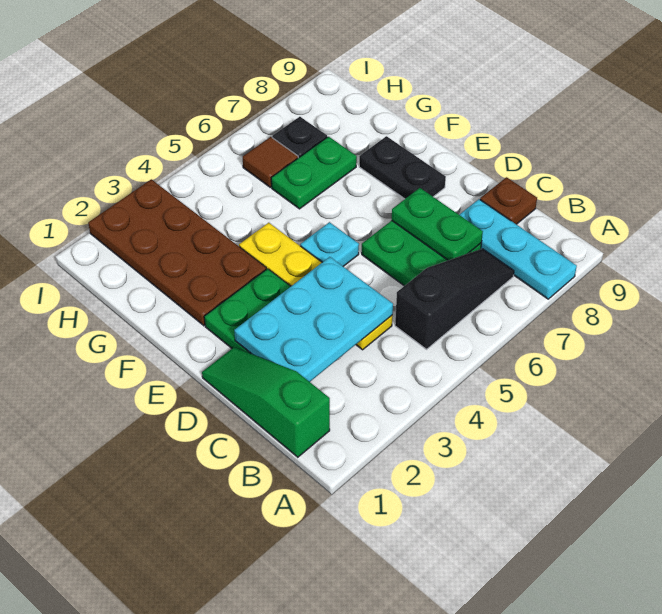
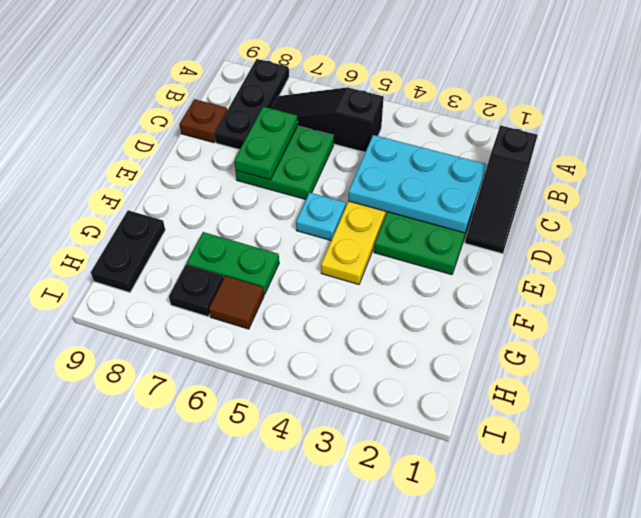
cyan plate A8:C8 level 1 -> black plate A8:C8 level 1
green slope B1:D1 level 1 top B -> black slope B1:D1 level 1 top B
black plate E8:F8 level 1 -> black plate G9:H9 level 1
brown plate F2:I3 level 1 -> none

